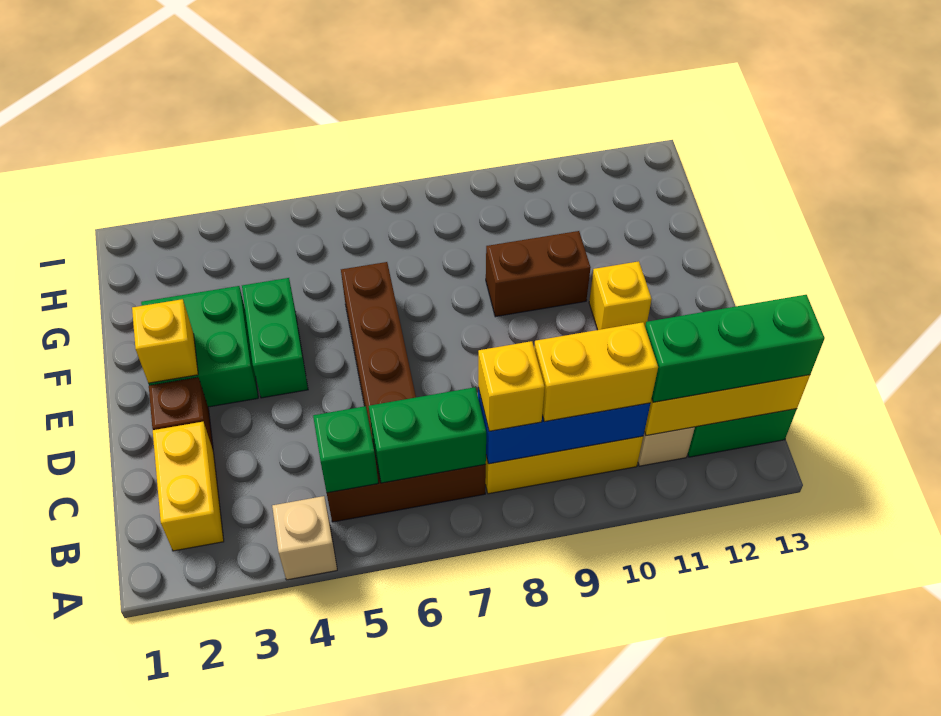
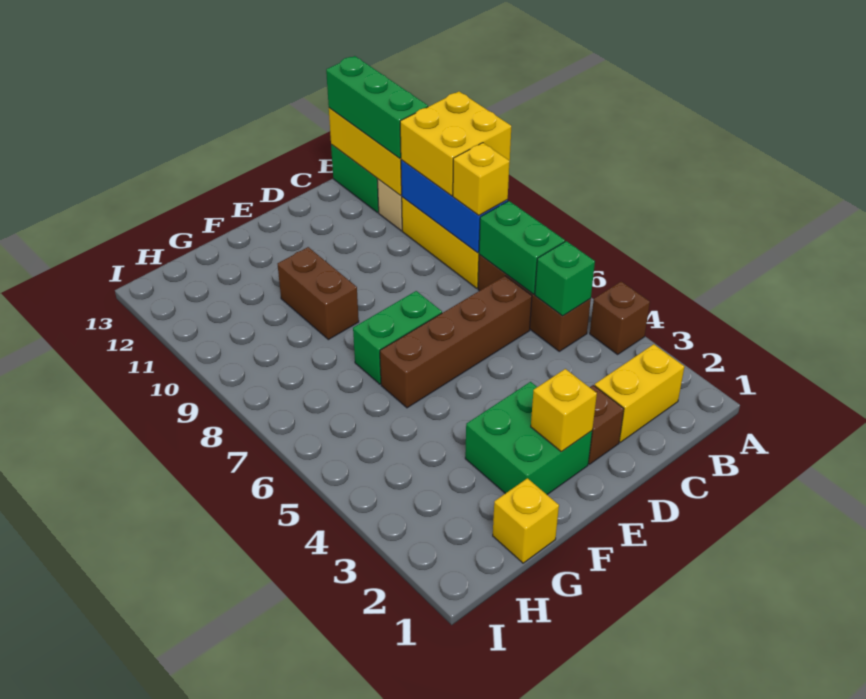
tan brick A4 level 1 -> brown brick A4 level 1
yellow brick B9:B10 level 3 -> yellow brick A9:B10 level 3
green brick E4:F4 level 1 -> green brick E7:F7 level 1
yellow brick E11 level 1 -> yellow brick G1 level 1

